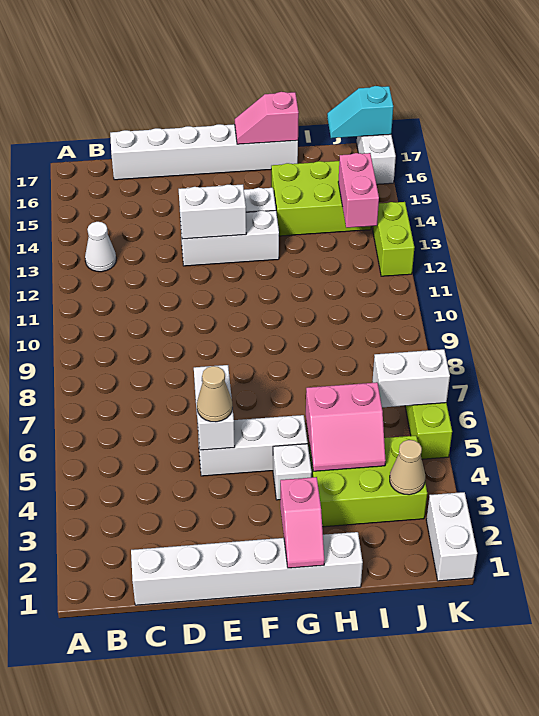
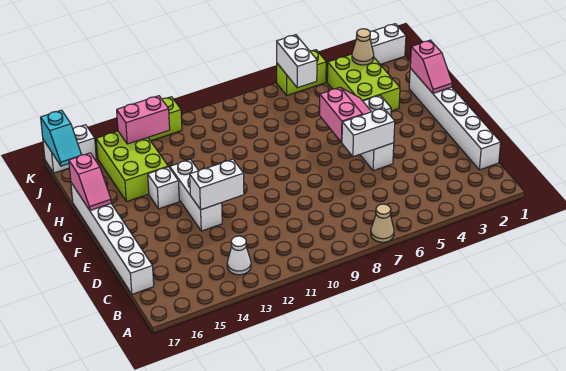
tan cone E5 level 3 -> tan cone A7 level 1
white brick E13:F13 level 2 -> white brick E12:E13 level 2
pink slope G1:G2 level 2 top 2 -> pink slope G1:H1 level 2 top H
pink slope H4:I5 level 2 top 5 -> pink slope F5:G6 level 2 top 6

